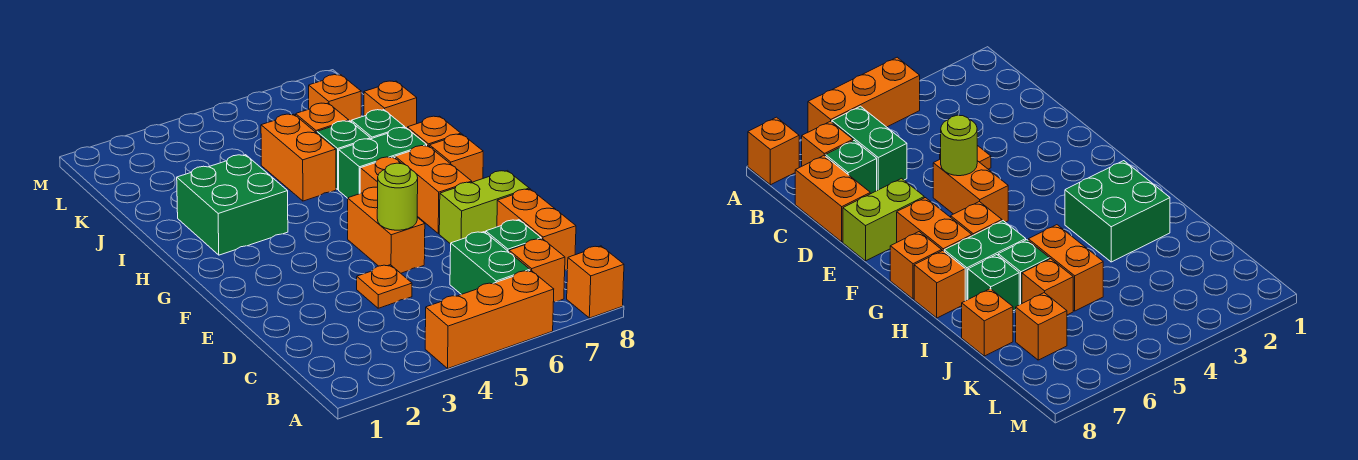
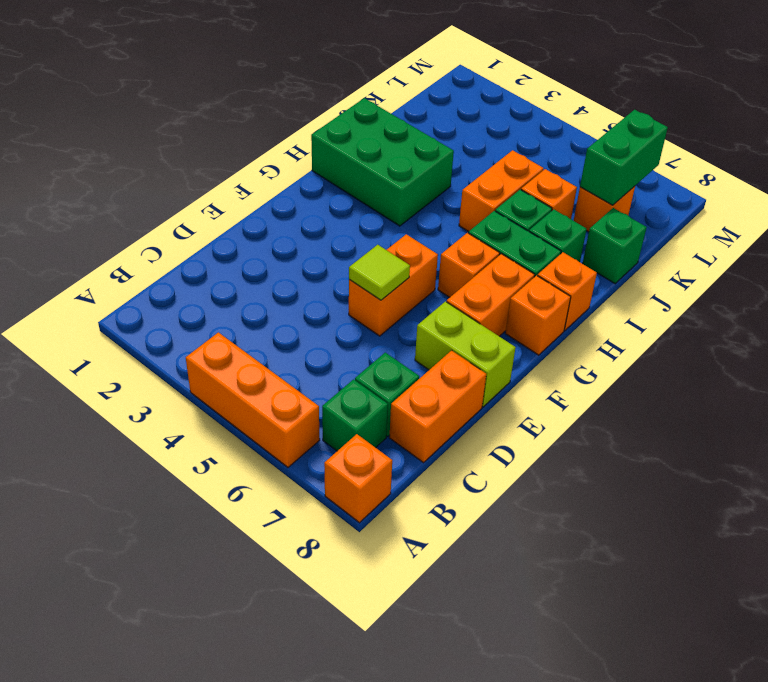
green brick B6:C6 level 1 -> green brick K7:L7 level 2
orange brick B7 level 1 -> green brick B7 level 1
orange plate D4 level 1 -> none
lime round brick E5 level 2 -> lime tile E5 level 2
green brick H2:I3 level 1 -> green brick H1:I3 level 1
orange brick J8 level 1 -> green brick J8 level 1

